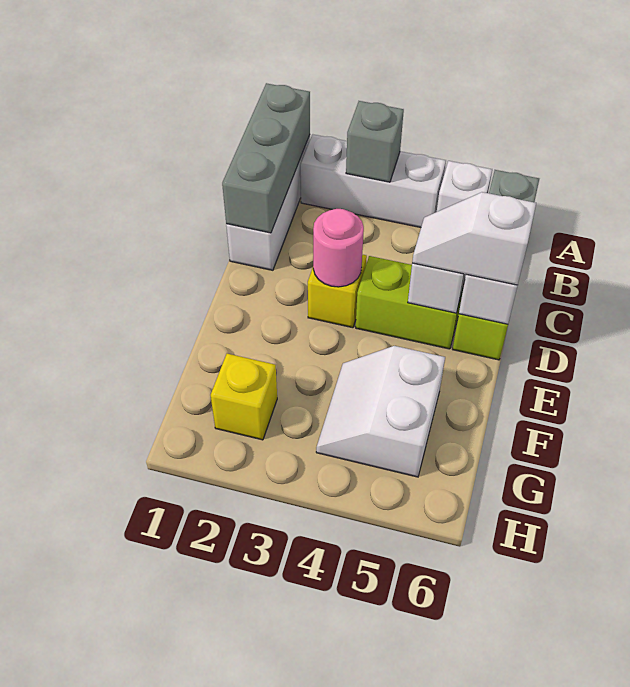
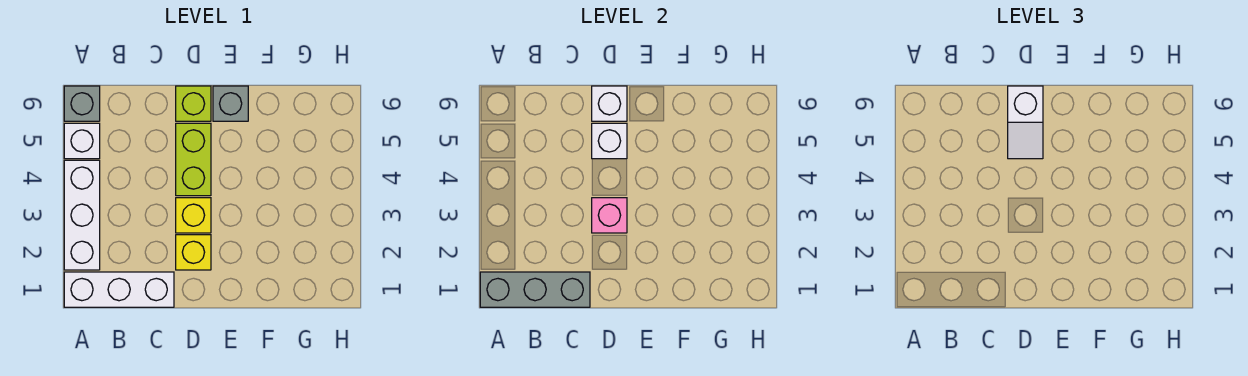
grey brick A3 level 2 -> grey brick E6 level 1
pink round brick D3 level 2 -> pink brick D3 level 2
white slope F4:G5 level 1 top 5 -> none
yellow brick G2 level 1 -> yellow brick D2 level 1

